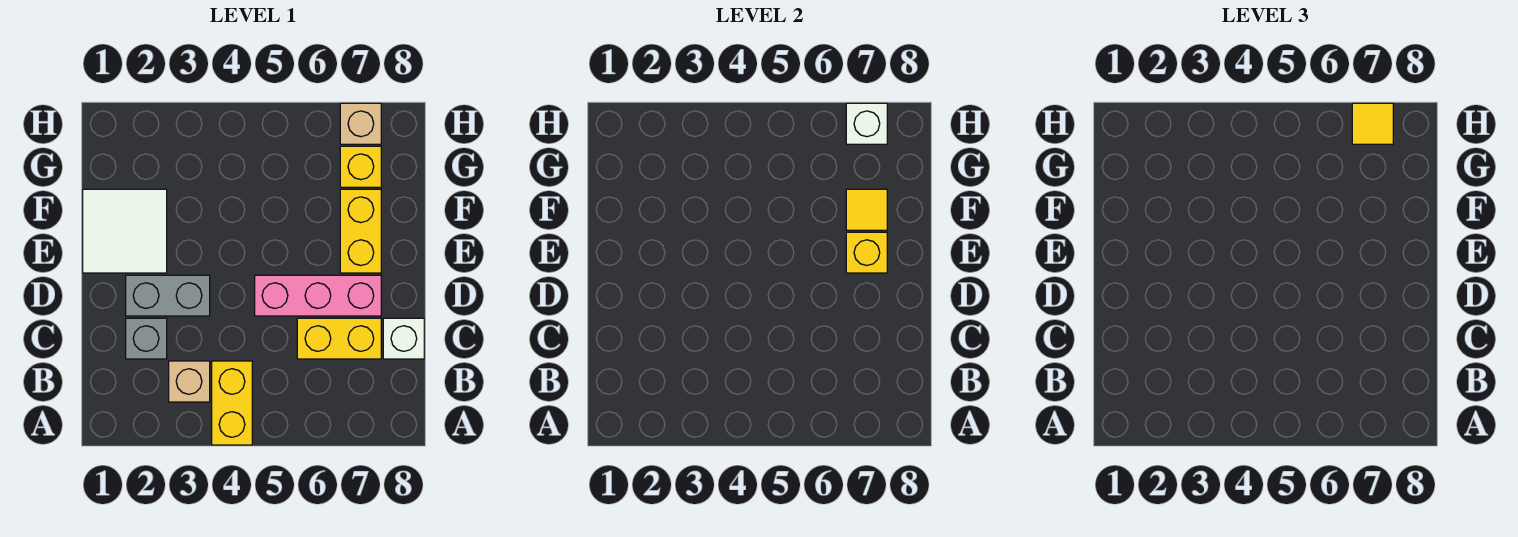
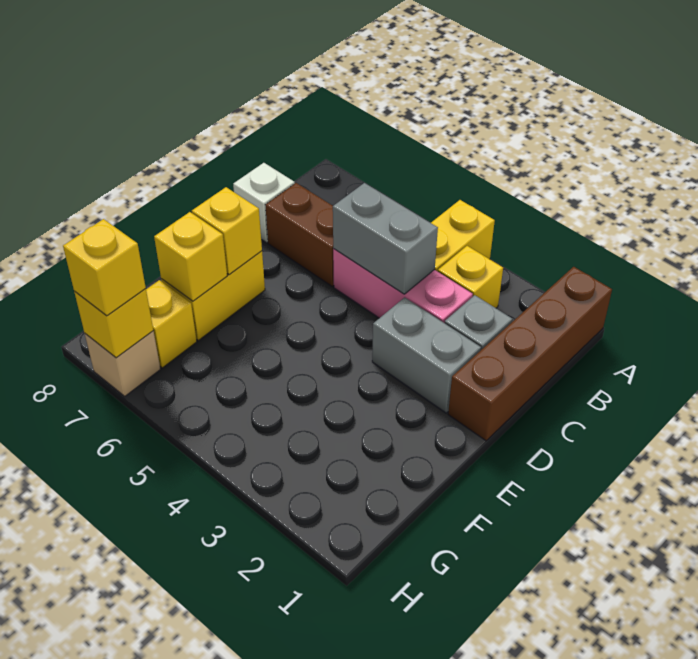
none -> brown brick A1:D1 level 1
tan brick B3 level 1 -> yellow brick B3 level 1
none -> grey brick C4:C5 level 2
yellow brick C6:C7 level 1 -> brown brick C6:C7 level 1
pink brick D5:D7 level 1 -> pink brick C3:C5 level 1
white tile E1:F2 level 1 -> none
yellow tile F7 level 2 -> yellow brick F7 level 2
white brick H7 level 2 -> yellow brick H7 level 2
yellow tile H7 level 3 -> yellow brick H7 level 3

